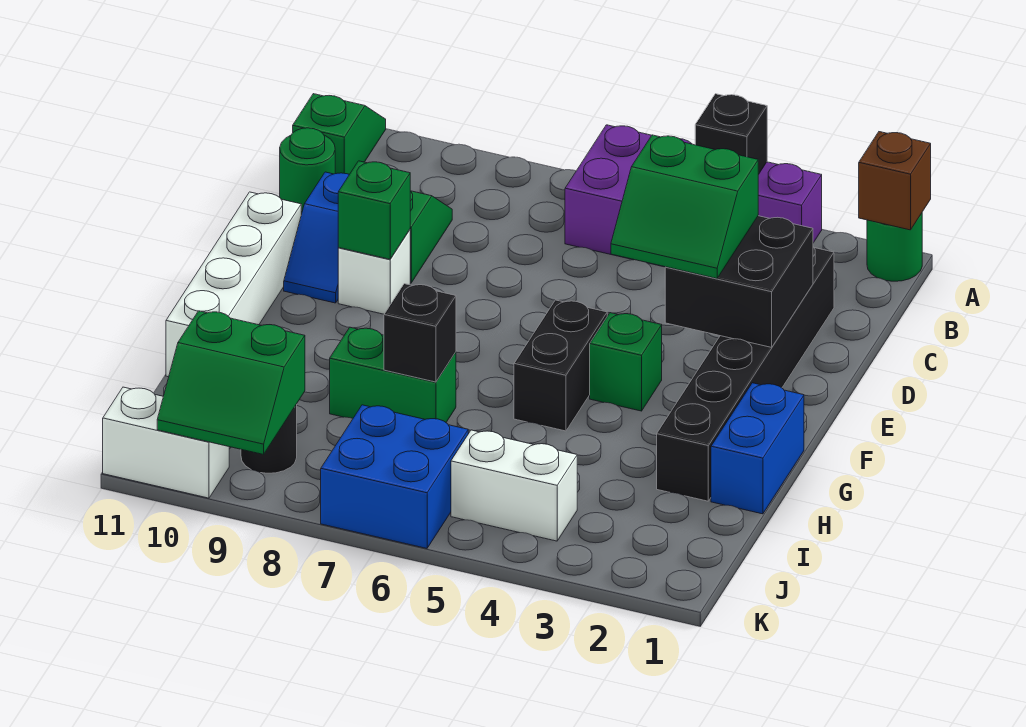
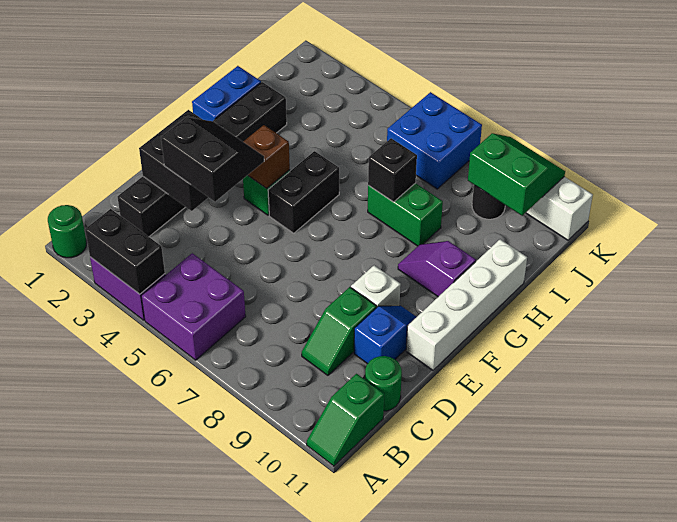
brown brick A1 level 2 -> brown brick F4 level 2
black brick A4 level 2 -> black brick A3:A4 level 2
green slope D3:E4 level 3 top D -> black slope D3:E4 level 3 top D
green brick E9 level 2 -> none
none -> purple slope G9:G10 level 1 top 10
white brick J4:J5 level 1 -> none

